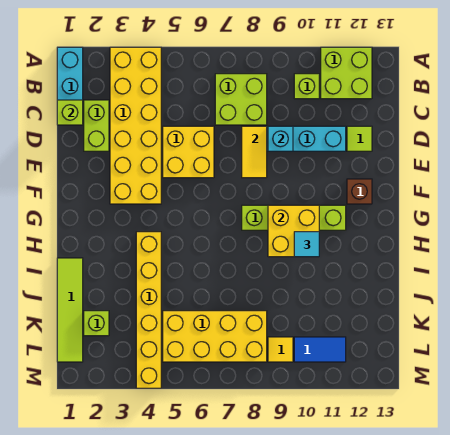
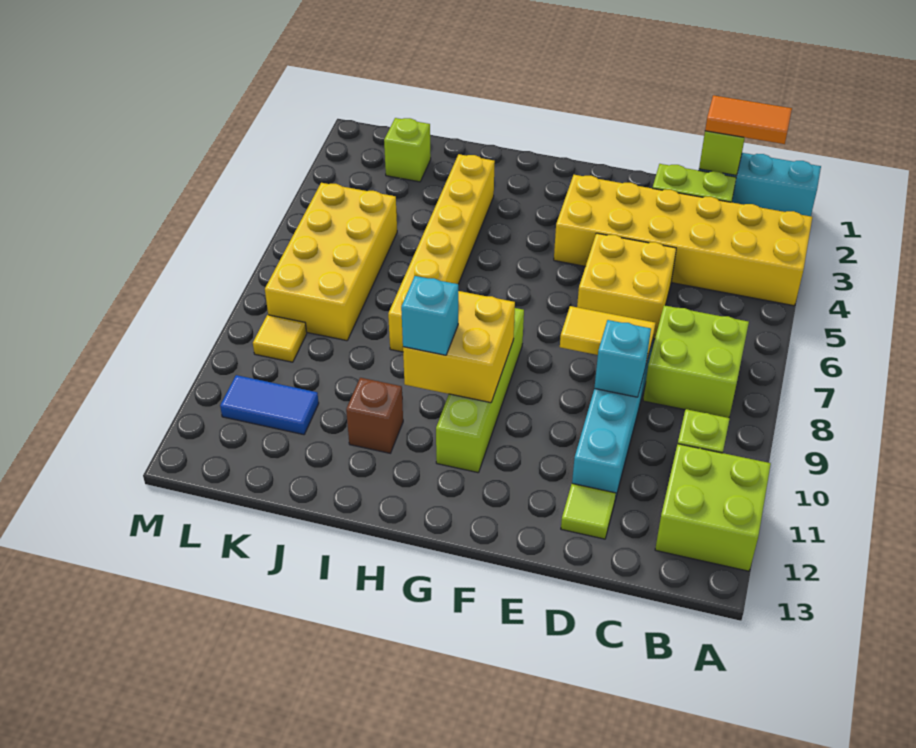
none -> orange tile B1:C1 level 3
brown brick F12 level 1 -> brown brick I11 level 1
yellow brick H4:M4 level 1 -> yellow brick I3:I8 level 1
cyan tile H10 level 3 -> cyan brick H10 level 3
lime tile I1:L1 level 1 -> none
blue tile L10:L11 level 1 -> blue tile K11:L11 level 1

